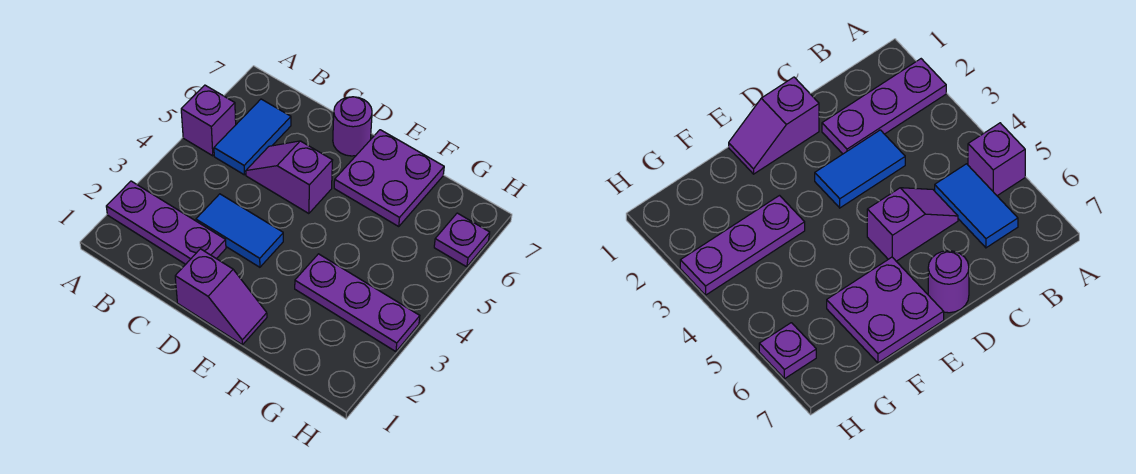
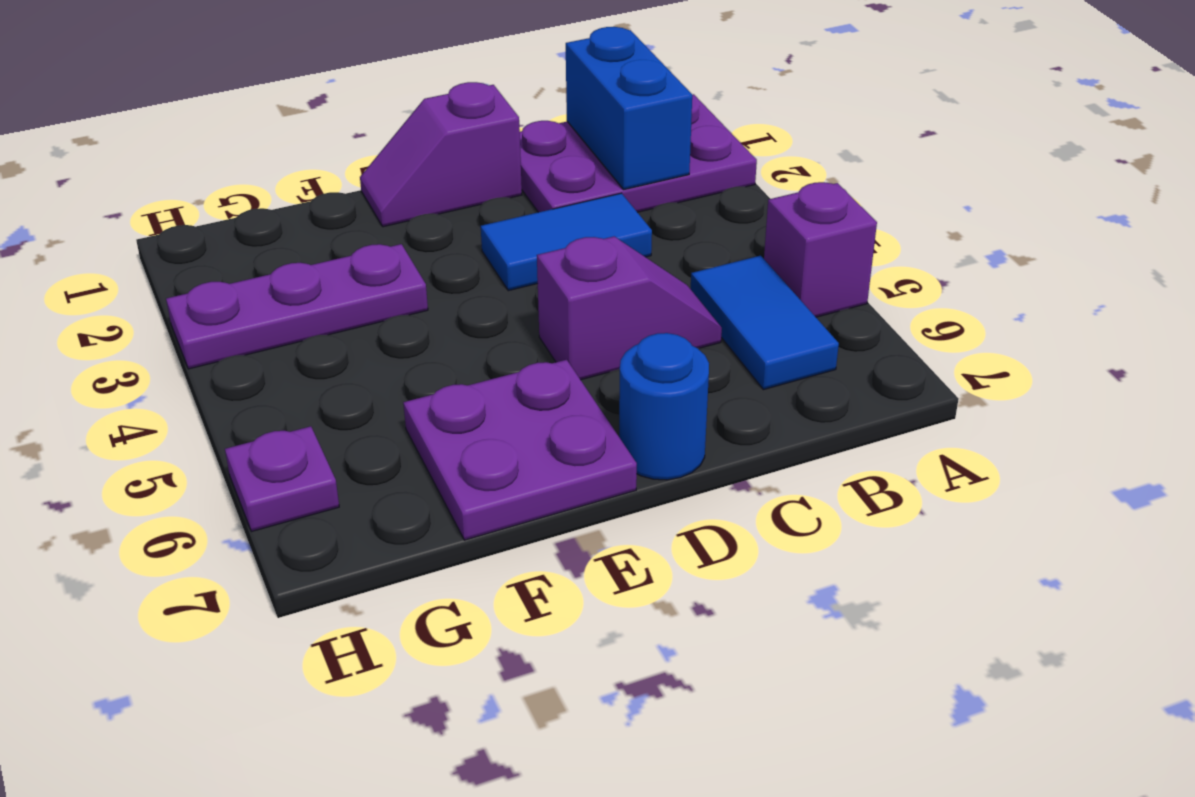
purple plate A2:C2 level 1 -> purple plate A1:C2 level 1
none -> blue brick B1:B2 level 2
purple round brick D7 level 1 -> blue round brick D7 level 1

